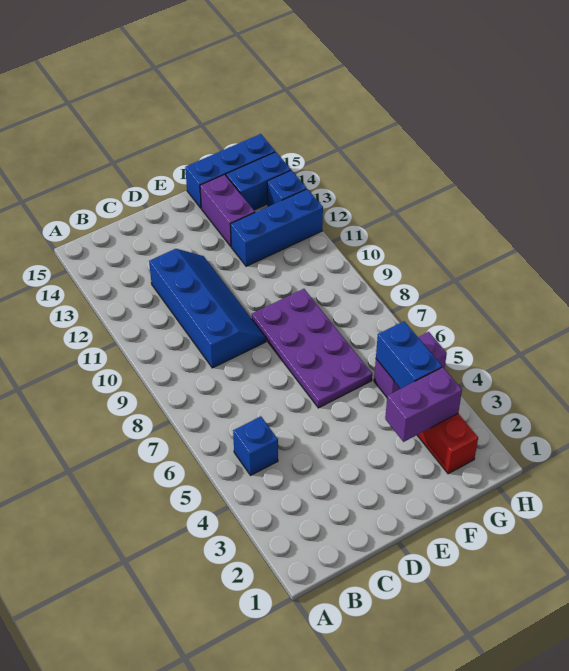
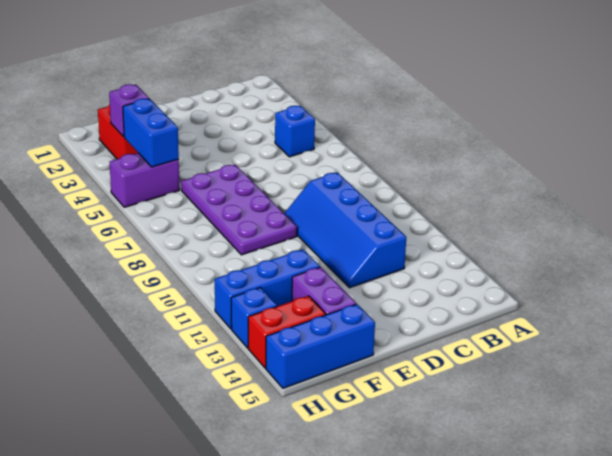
purple brick F3:G3 level 2 -> purple brick G3 level 2
blue brick G14:H14 level 1 -> red brick G14:H14 level 1

